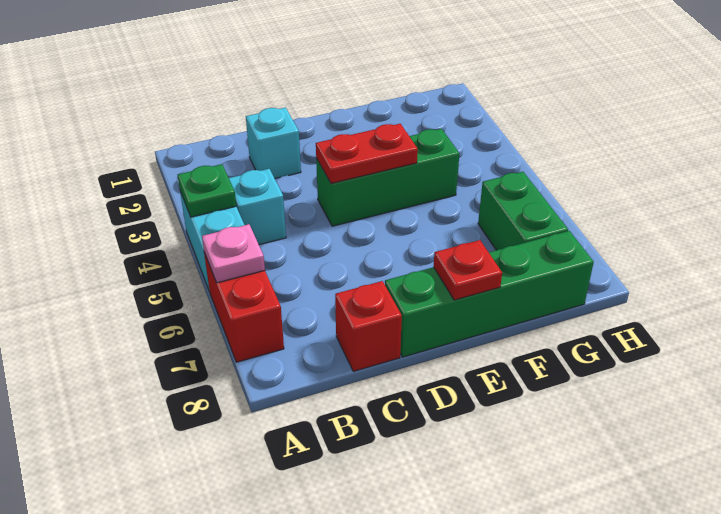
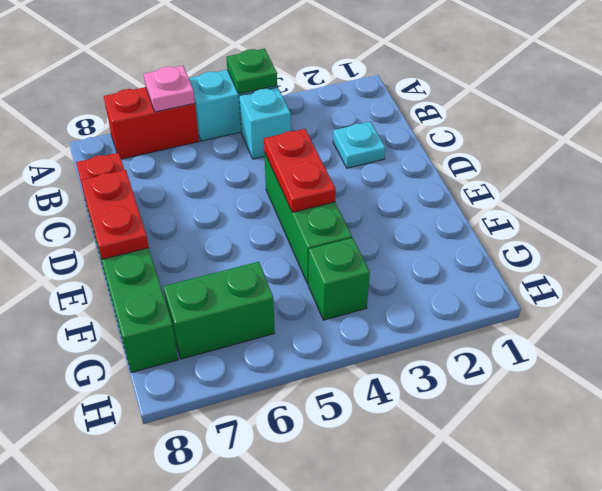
cyan brick C2 level 1 -> cyan plate C2 level 1
red plate E8 level 2 -> red plate D8:E8 level 2
none -> green brick G4 level 1

